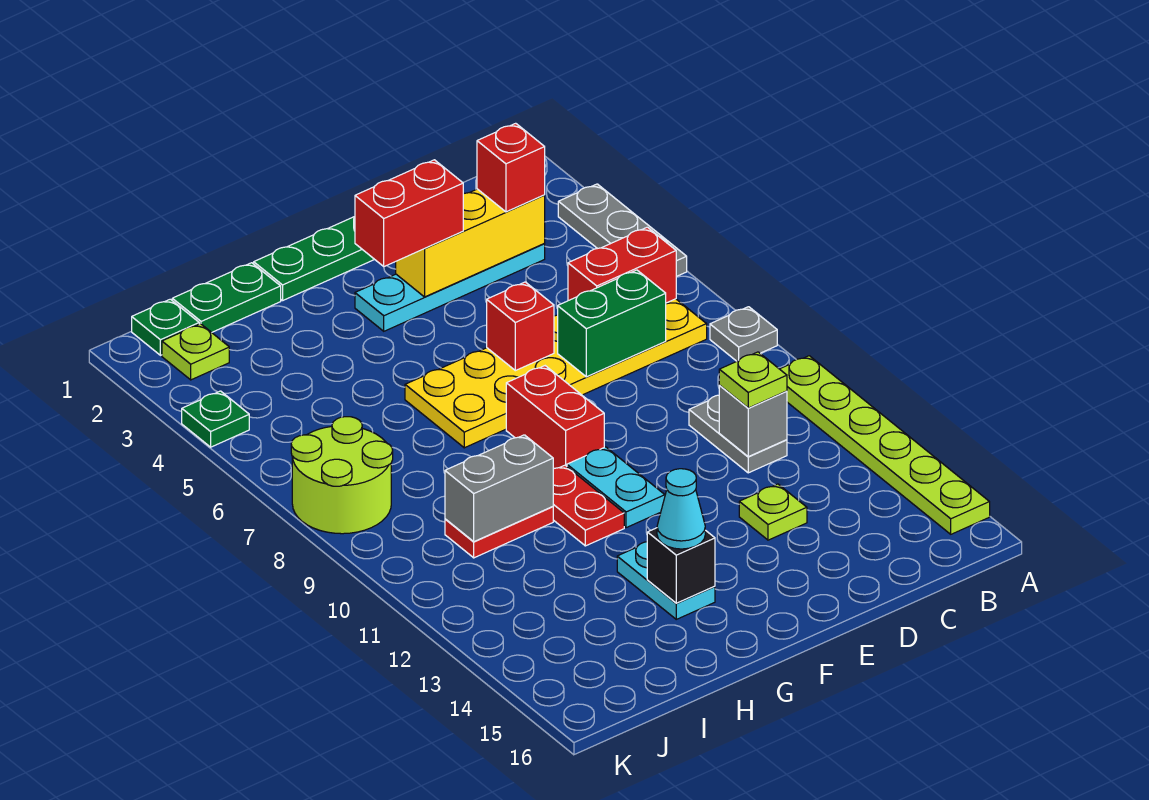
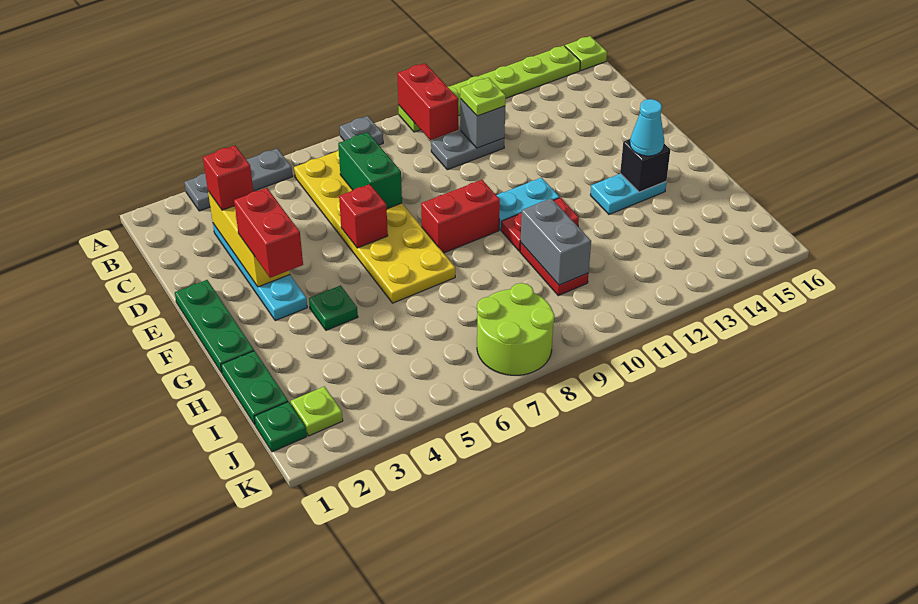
red brick B6:C6 level 2 -> red brick A10:B10 level 2
lime plate D13 level 1 -> lime plate A16 level 1
green plate K4 level 1 -> green plate G4 level 1

